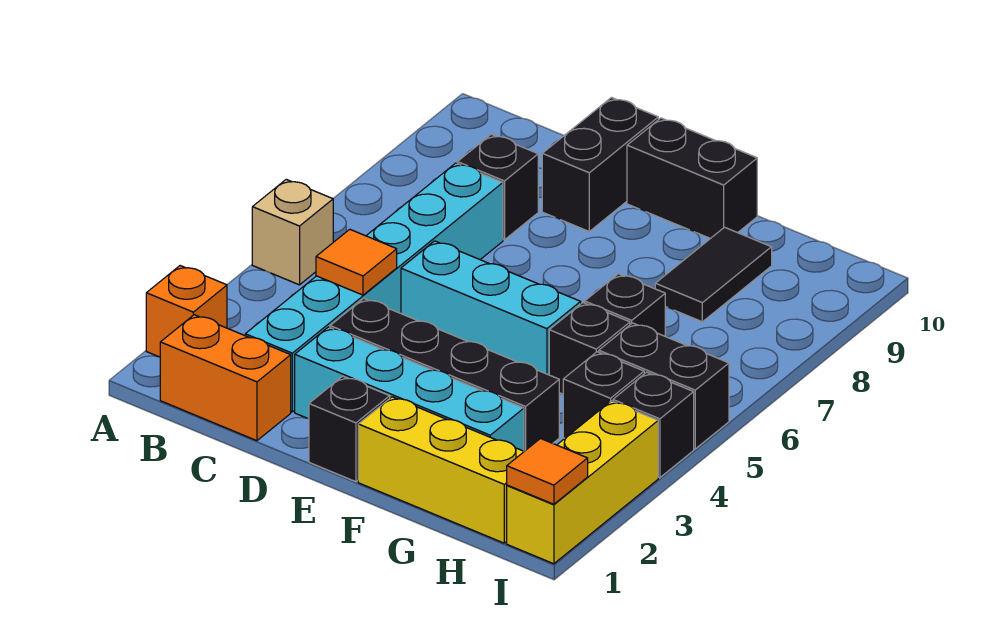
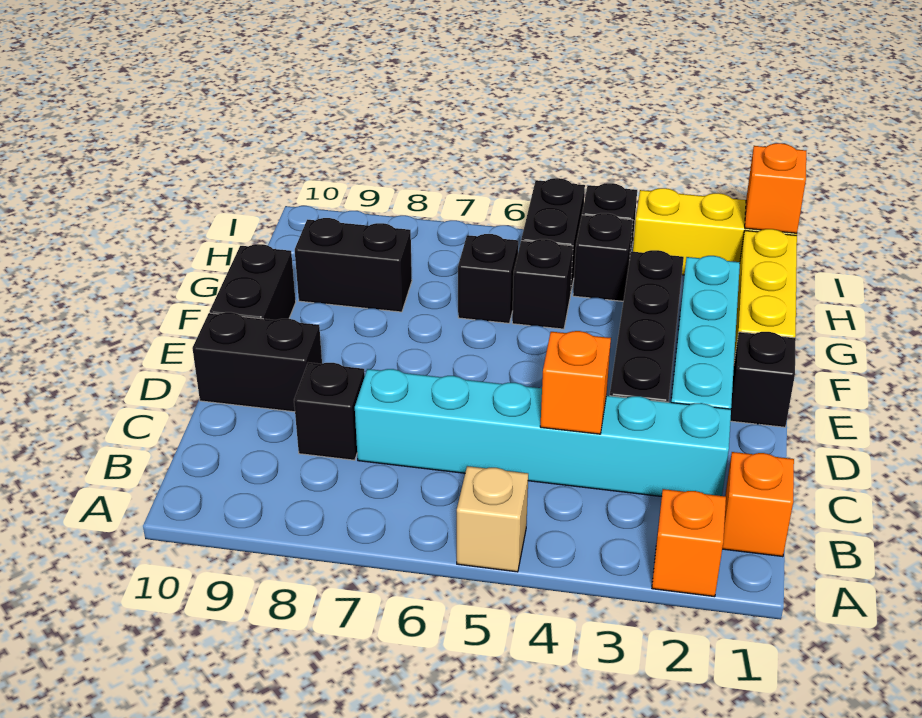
orange brick B1:C1 level 1 -> orange brick B1 level 1
orange tile C4 level 2 -> orange brick C4 level 2
cyan brick D5:F5 level 1 -> none
black tile G8:G9 level 1 -> black brick G8:G9 level 1
orange tile I1 level 2 -> orange brick I1 level 2

